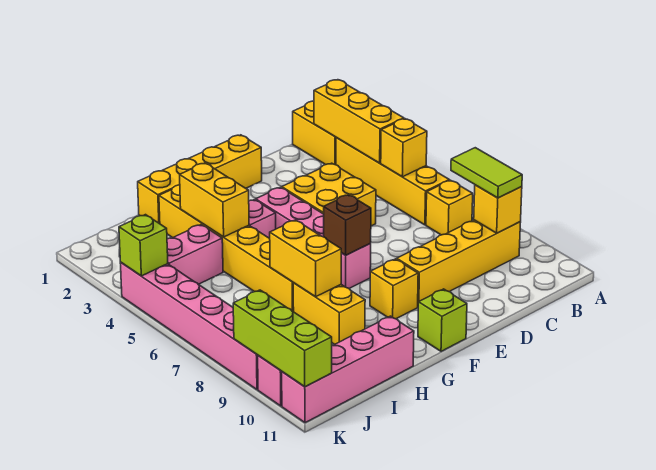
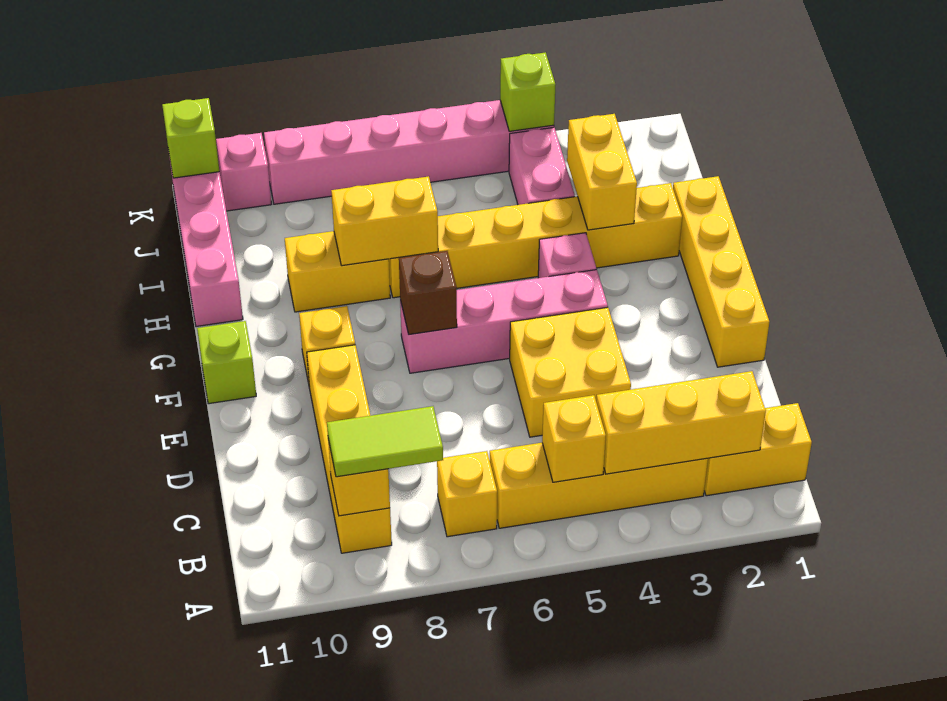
yellow brick H3:H4 level 2 -> yellow brick H3:I3 level 2
lime brick K9:K11 level 2 -> lime brick K11 level 2

